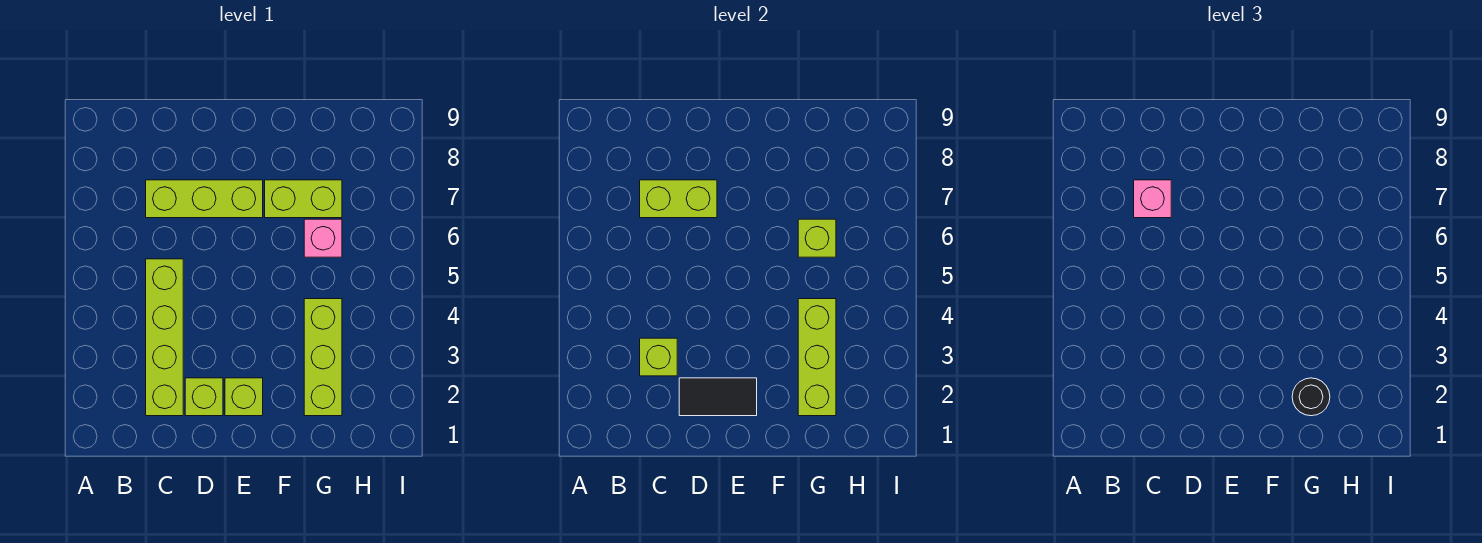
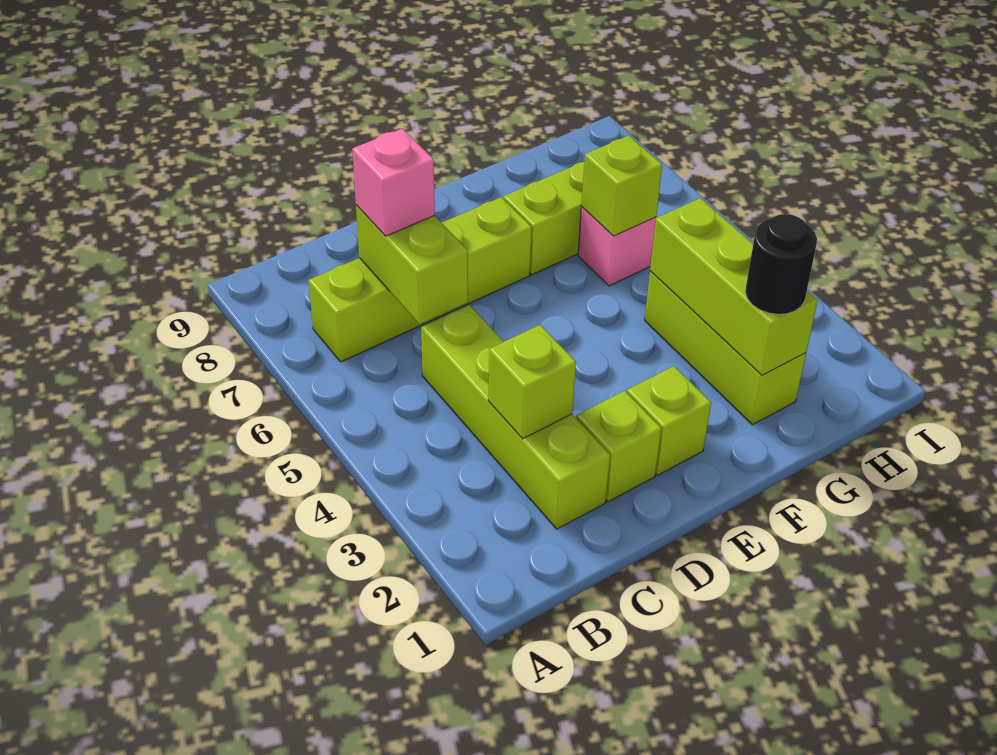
lime brick C7:E7 level 1 -> lime brick B7:E7 level 1
lime brick C7:D7 level 2 -> lime brick C6:C7 level 2
black tile D2:E2 level 2 -> none

